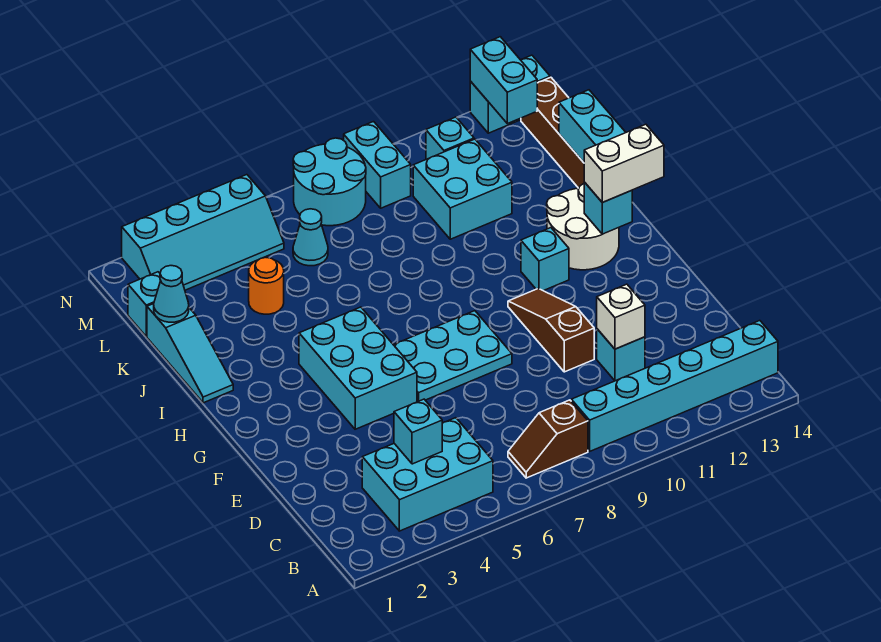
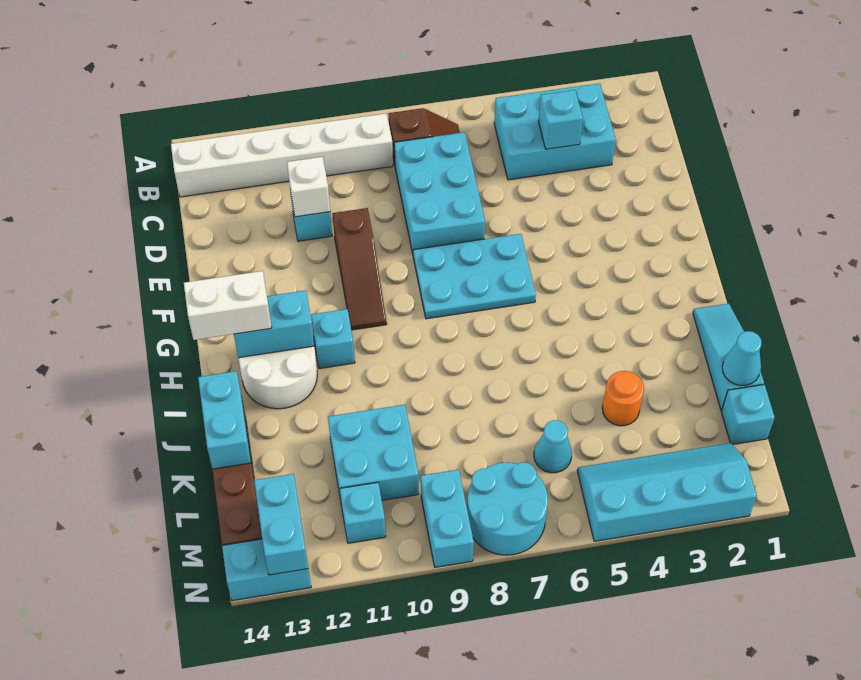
cyan brick B9:B14 level 1 -> white brick B9:B14 level 1
cyan brick F4:H5 level 1 -> cyan brick C7:E8 level 1
cyan brick H13 level 2 -> cyan brick H12:H13 level 2

